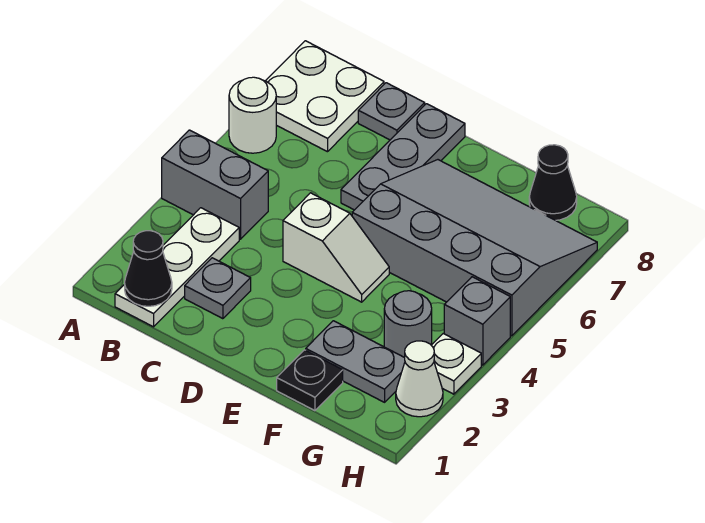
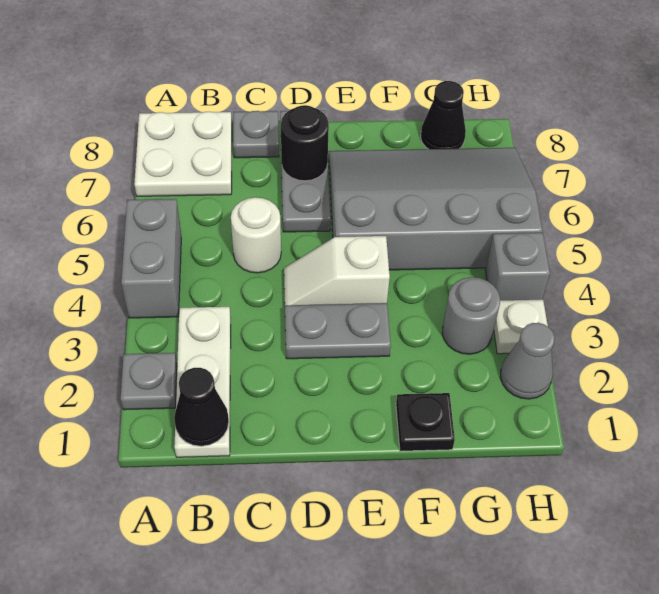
grey brick A4:B4 level 1 -> grey brick A4:A5 level 1
white round brick A6 level 1 -> white round brick C5 level 1
grey plate C2 level 1 -> grey plate A2 level 1
white slope D4:E4 level 1 top D -> white slope D4:E4 level 1 top E
none -> black round brick D7 level 2
grey plate F2:G2 level 1 -> grey plate D3:E3 level 1
white cone H2 level 1 -> grey cone H2 level 1

